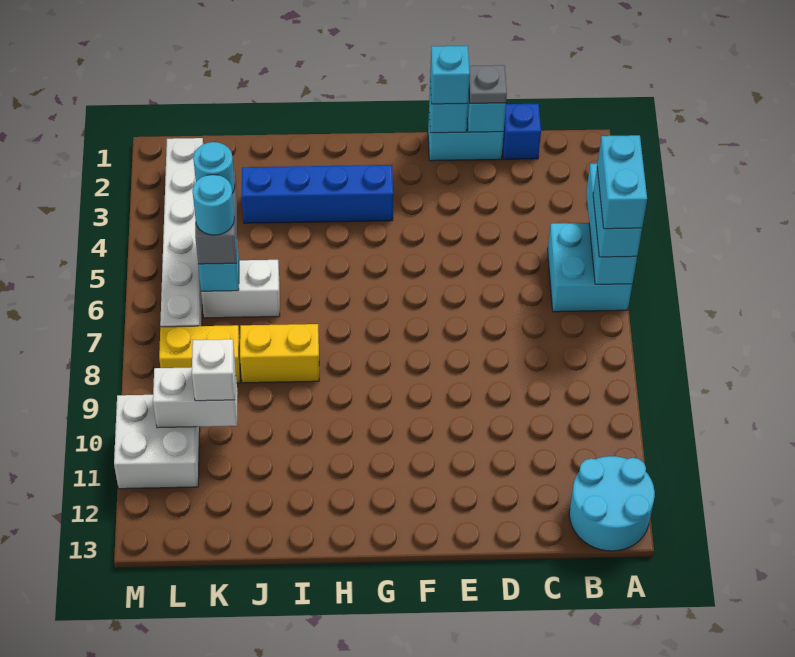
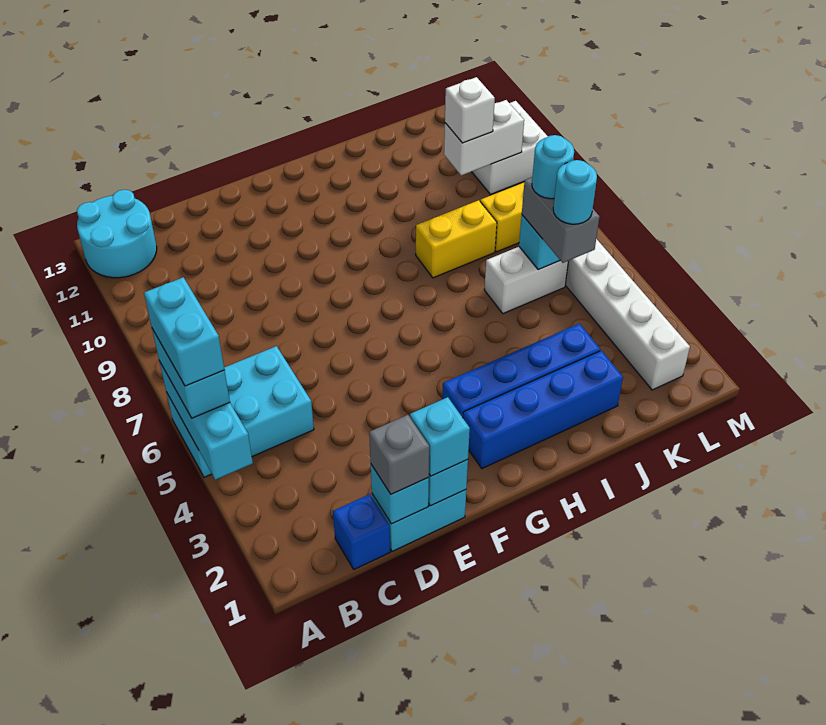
cyan brick A5:B6 level 1 -> cyan brick A5:C6 level 1
grey plate D1 level 3 -> grey brick D1 level 3
none -> blue brick G2:J2 level 1

